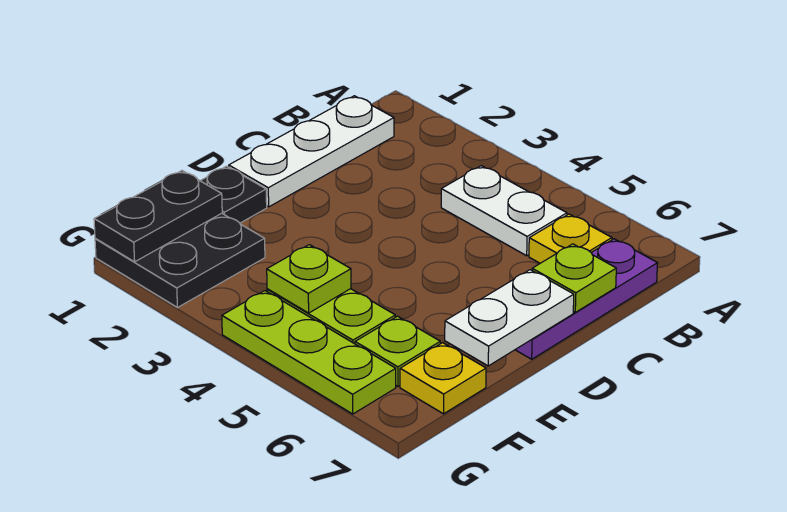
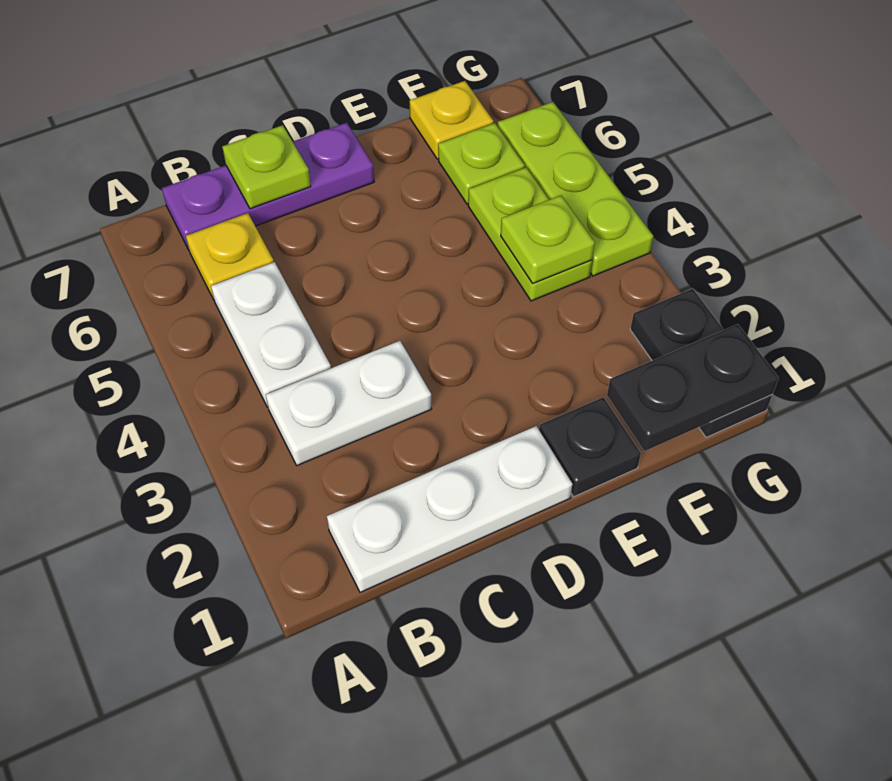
white plate D7:E7 level 2 -> white plate B3:C3 level 1
black plate F1:G2 level 1 -> black plate G1:G2 level 1

